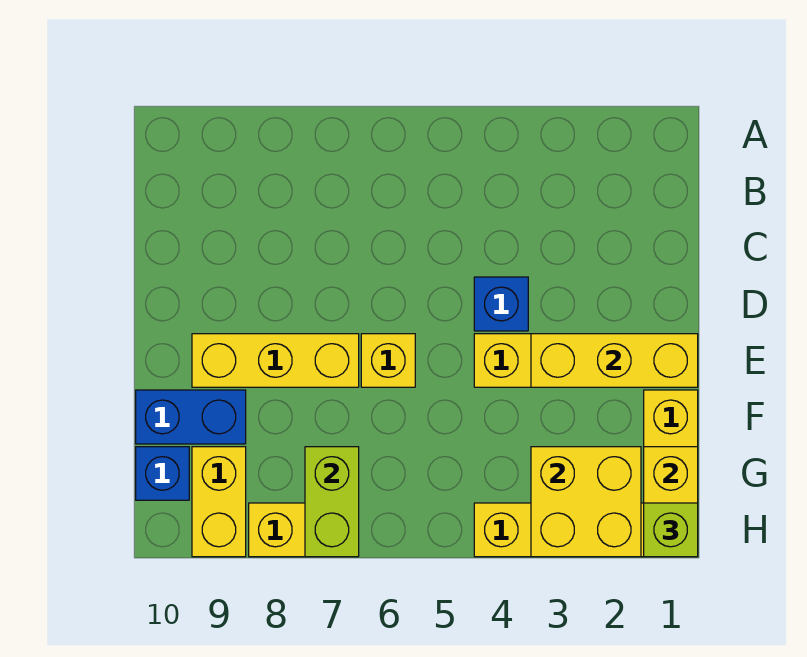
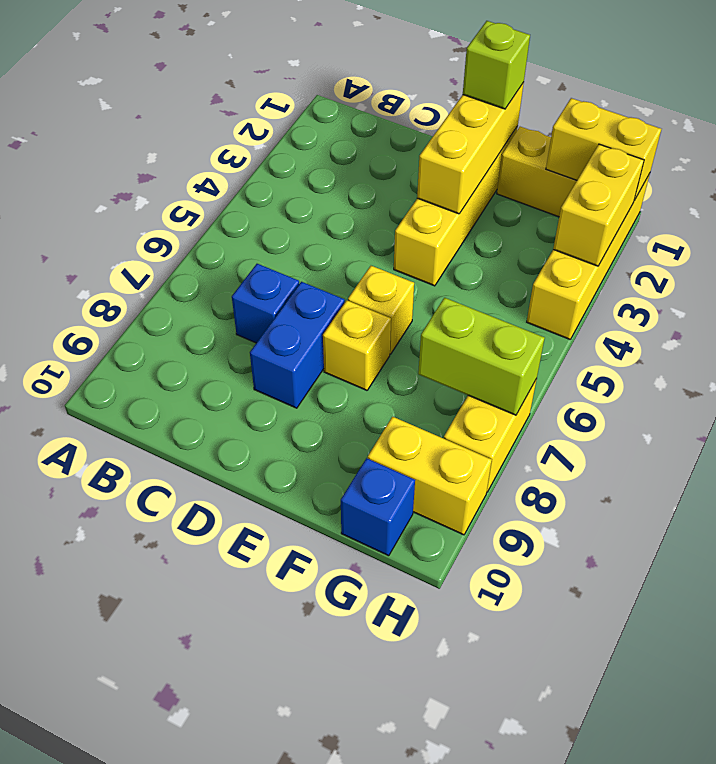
blue brick D4 level 1 -> blue brick C7 level 1
yellow brick E7:E9 level 1 -> yellow brick E7 level 1
blue brick F9:F10 level 1 -> blue brick D7:D8 level 1
yellow brick G2:H3 level 2 -> yellow brick H2:H3 level 2
lime brick H1 level 3 -> lime brick E1 level 3

